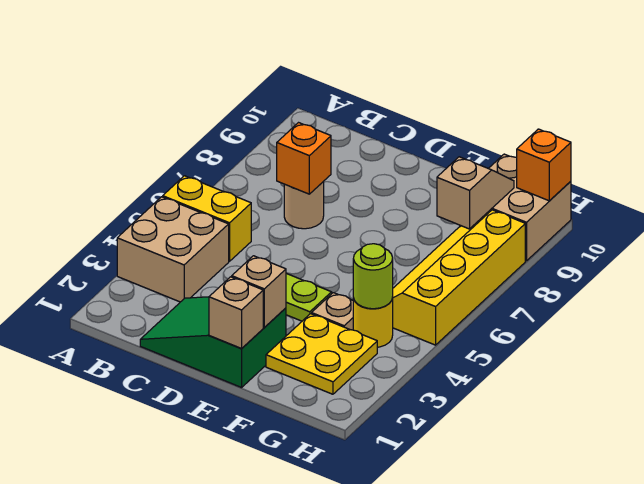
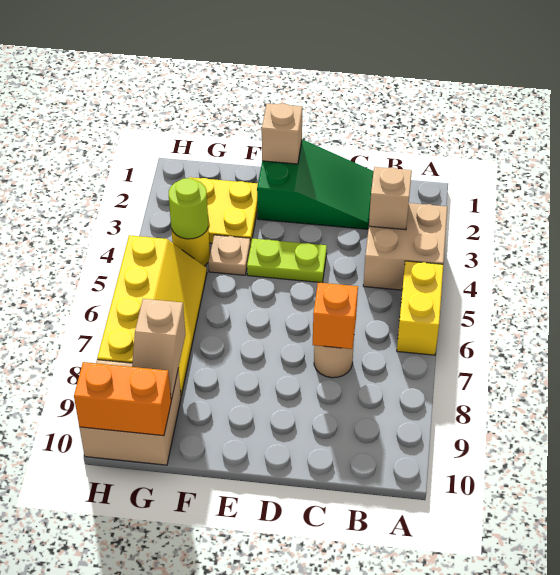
yellow brick A5:B5 level 1 -> yellow brick A5:A6 level 1
tan brick E2 level 2 -> tan brick B3 level 2
orange brick H10 level 2 -> orange brick G10:H10 level 2

